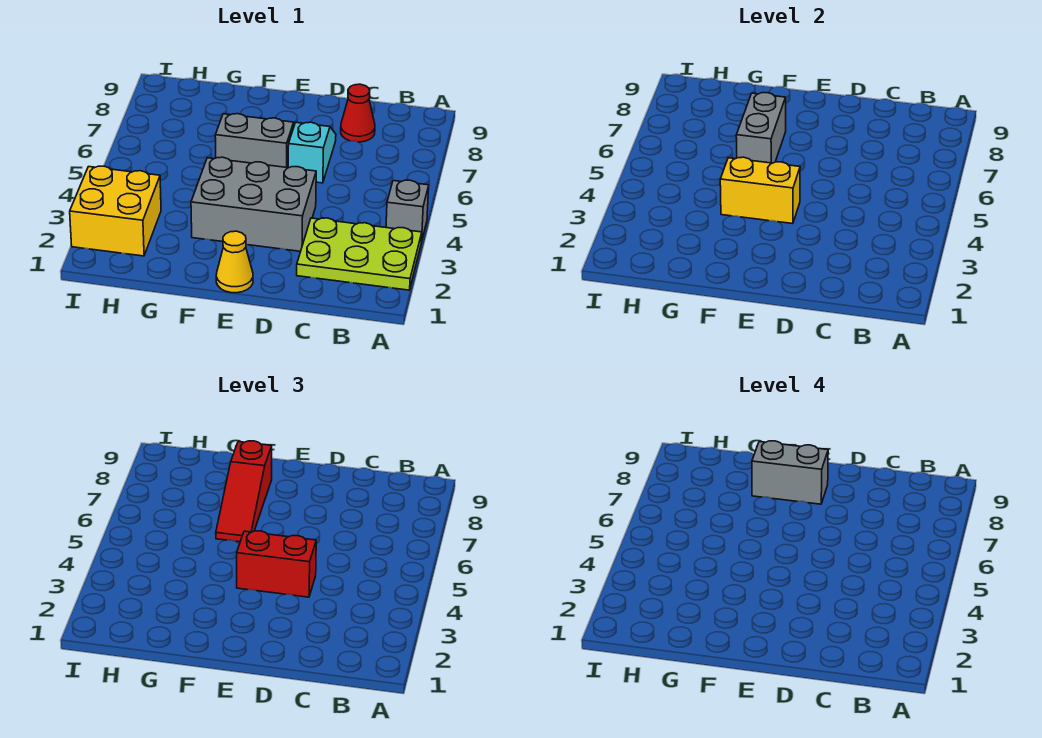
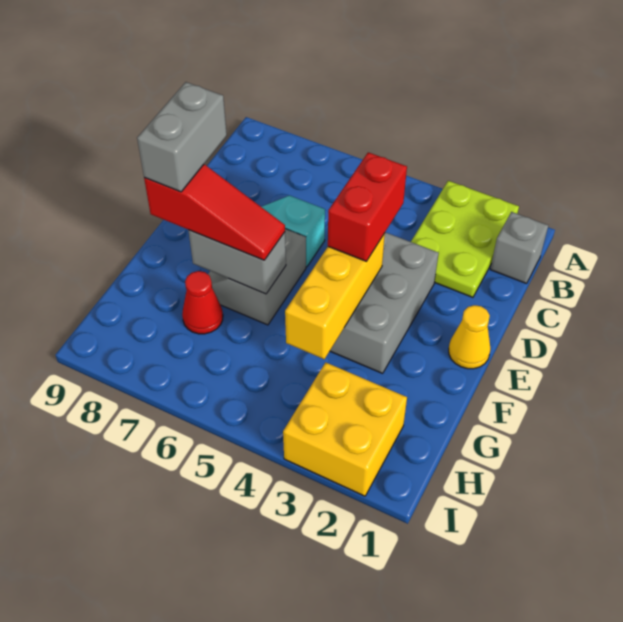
grey brick A4 level 1 -> grey brick B1 level 1
red cone C8 level 1 -> red cone G7 level 1
yellow brick E4:F4 level 2 -> yellow brick E4:G4 level 2

